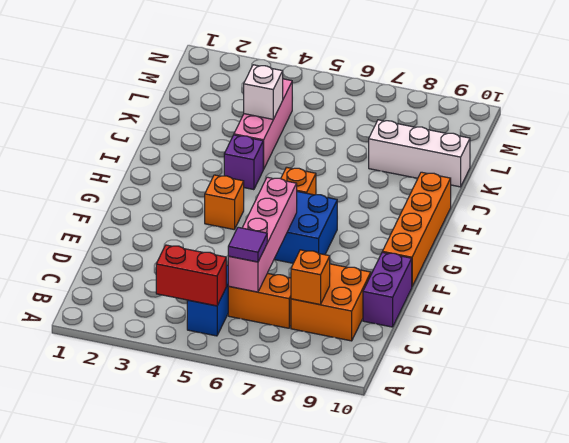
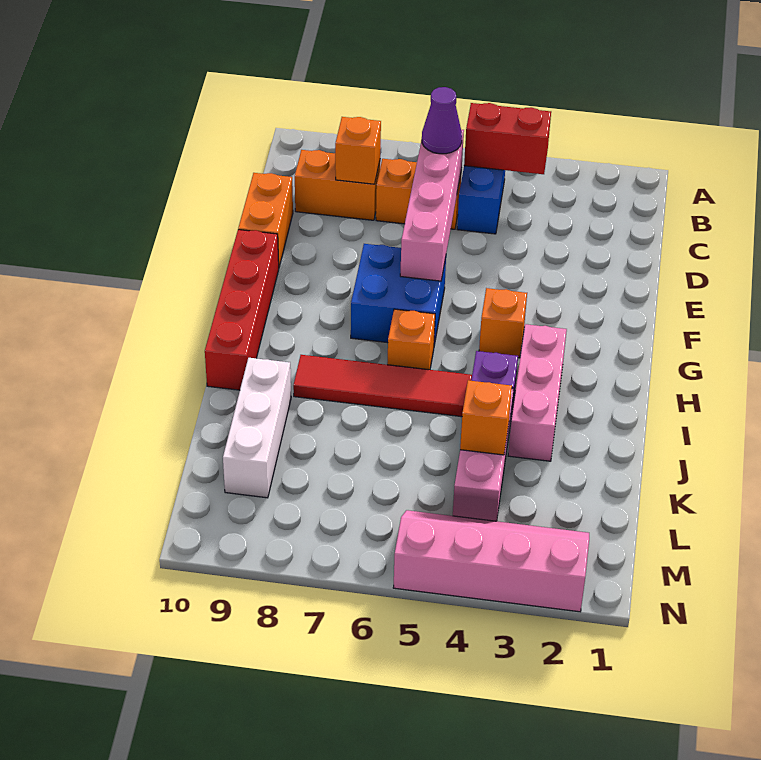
purple tile C6 level 3 -> purple cone C6 level 3
orange brick C8:D9 level 1 -> orange brick C8:C9 level 1
purple brick D10:E10 level 1 -> orange brick D10:E10 level 1
orange brick F10:I10 level 1 -> red brick F10:I10 level 1
none -> pink brick H3:J3 level 1
none -> red tile I5:I8 level 1
white brick K4 level 2 -> orange brick K4 level 2
white brick K8:K10 level 1 -> white brick J9:L9 level 1
none -> pink slope M2:N5 level 1 top N

